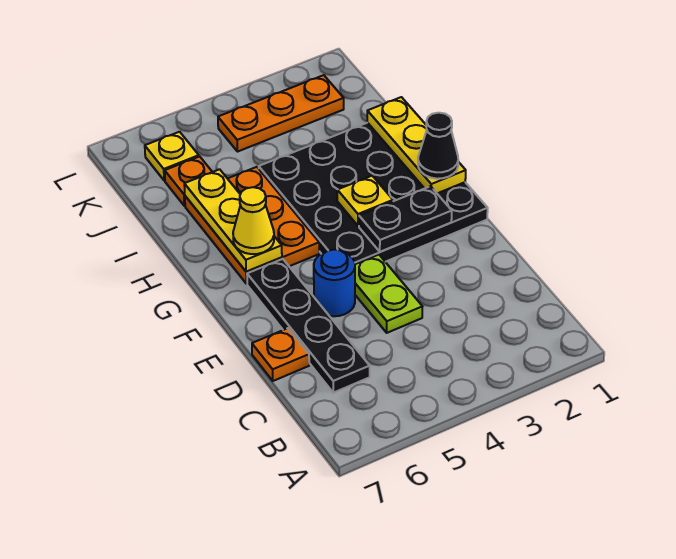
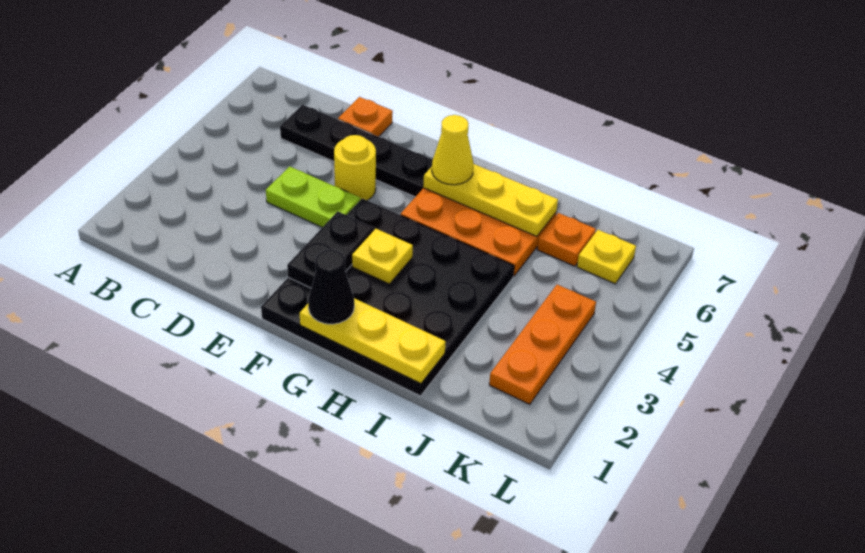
blue round brick E5 level 1 -> yellow round brick E5 level 1

